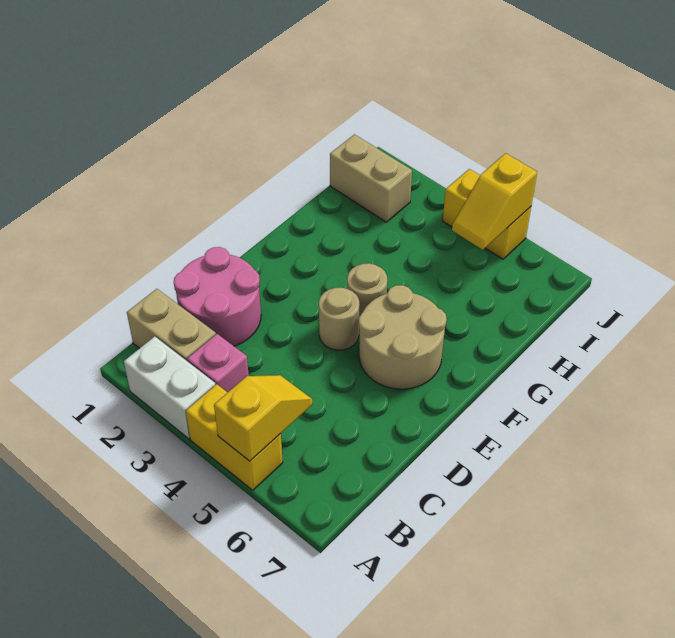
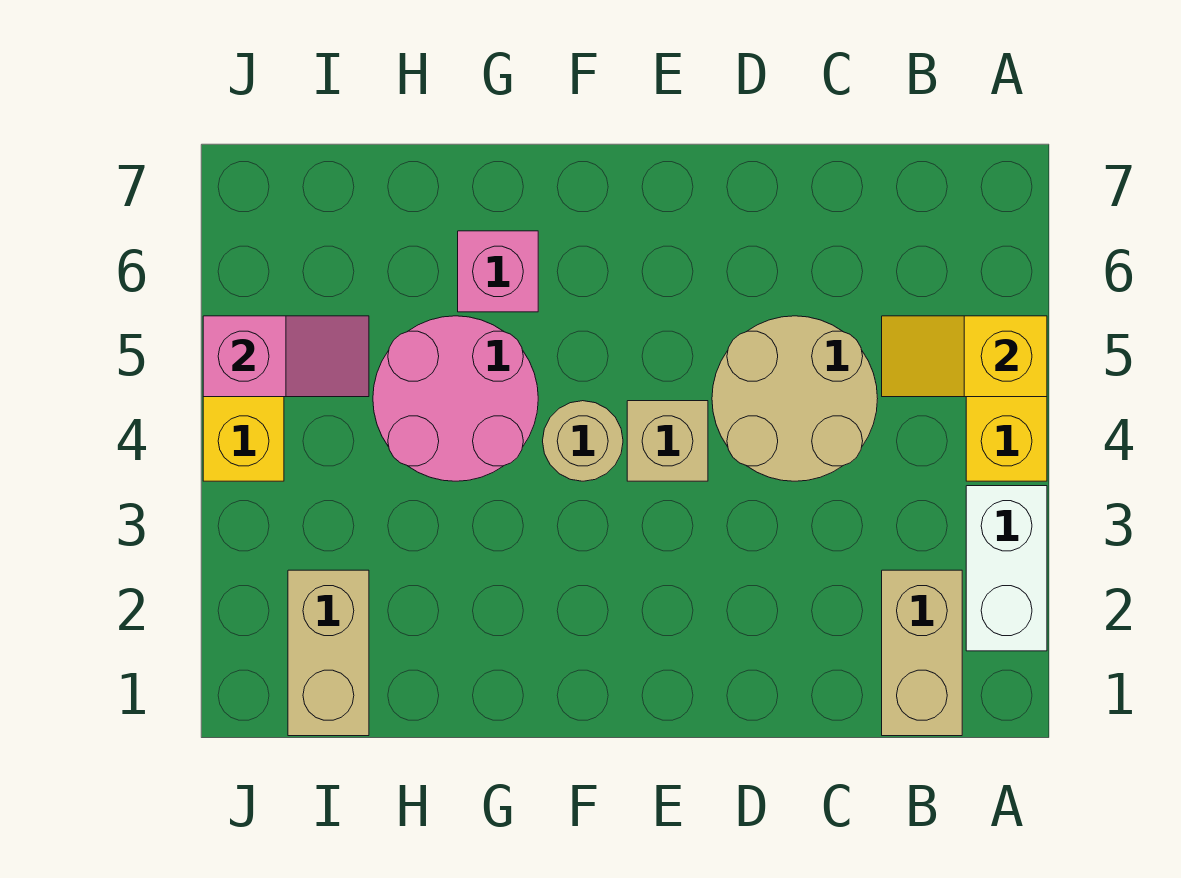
pink brick B3 level 1 -> pink brick G6 level 1
pink round brick C1:D2 level 1 -> pink round brick G4:H5 level 1
tan round brick E4 level 1 -> tan brick E4 level 1
tan round brick E5:F6 level 1 -> tan round brick C4:D5 level 1
yellow slope I5:J5 level 2 top J -> pink slope I5:J5 level 2 top J

